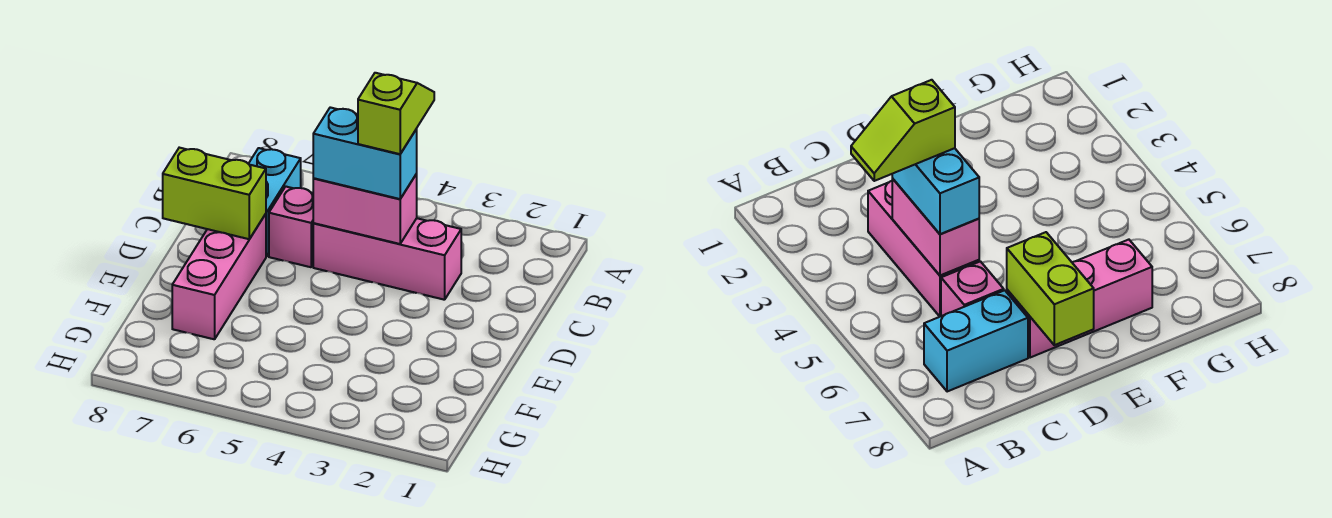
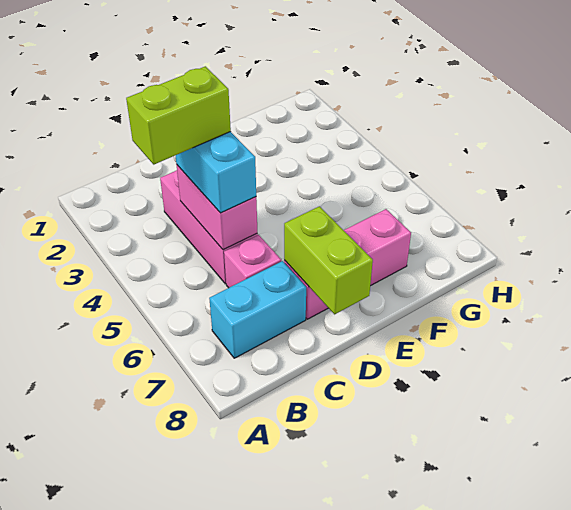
lime slope B4:C4 level 4 top C -> lime brick B4:C4 level 4

